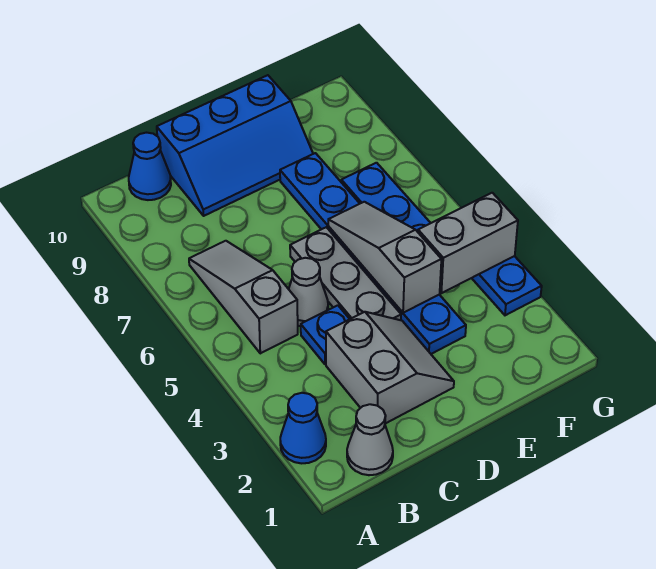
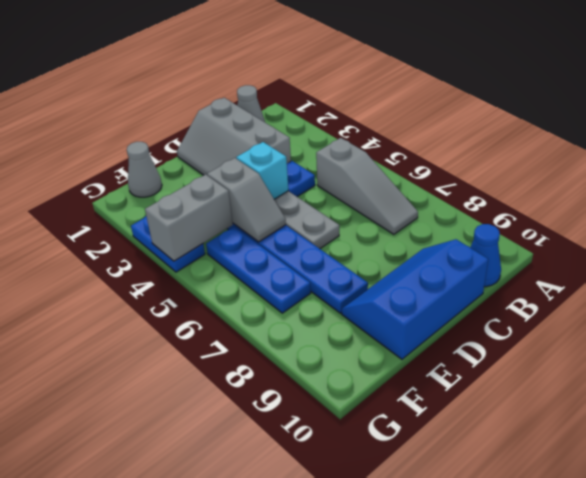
blue cone A2 level 1 -> none
grey slope C2:D3 level 1 top C -> grey slope C1:D3 level 1 top C
grey cone C5 level 1 -> grey cone F1 level 1
none -> cyan brick D4 level 2
grey slope E4:E6 level 2 top 4 -> grey slope E4:E5 level 2 top 4

